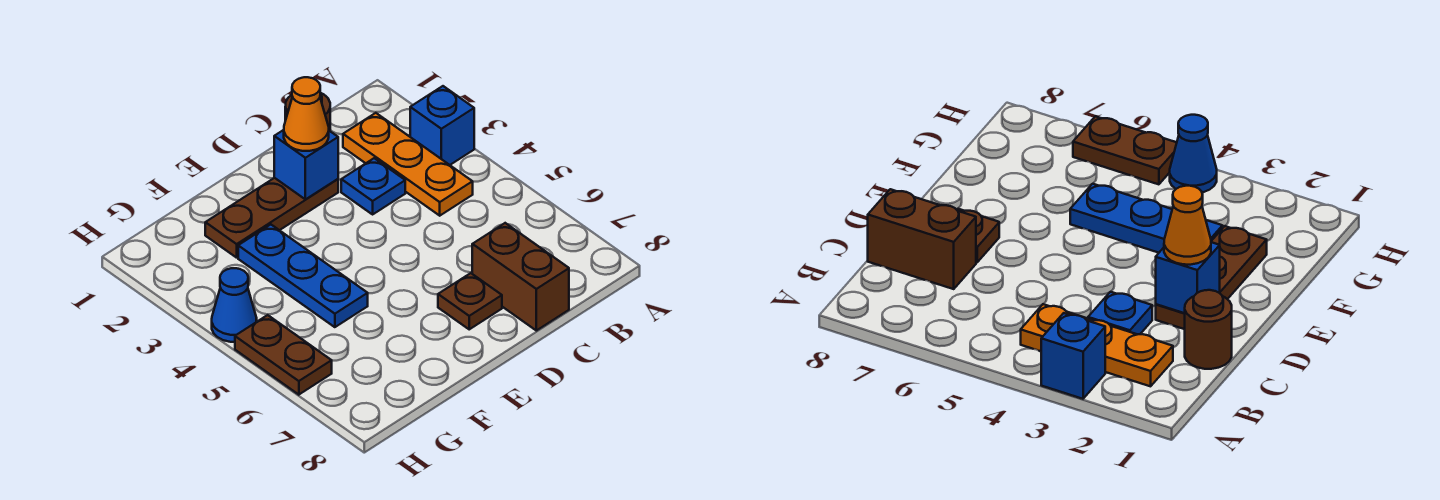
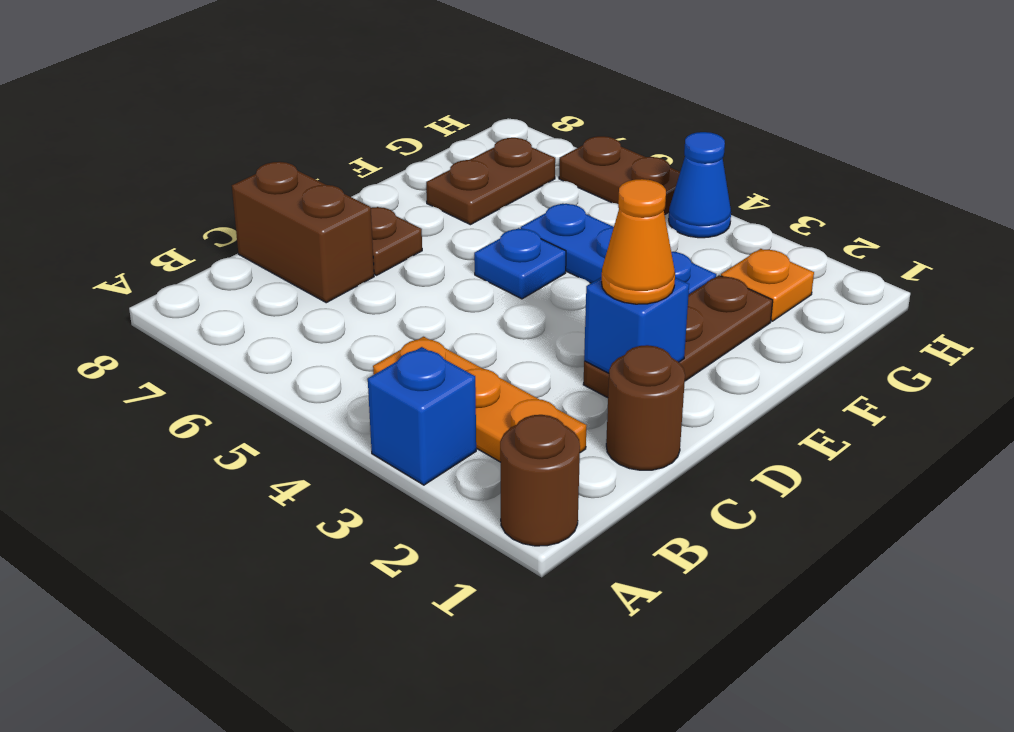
none -> brown round brick A1 level 1
blue plate C3 level 1 -> blue plate E5 level 1
none -> brown plate F7:G7 level 1
none -> orange plate G2 level 1

